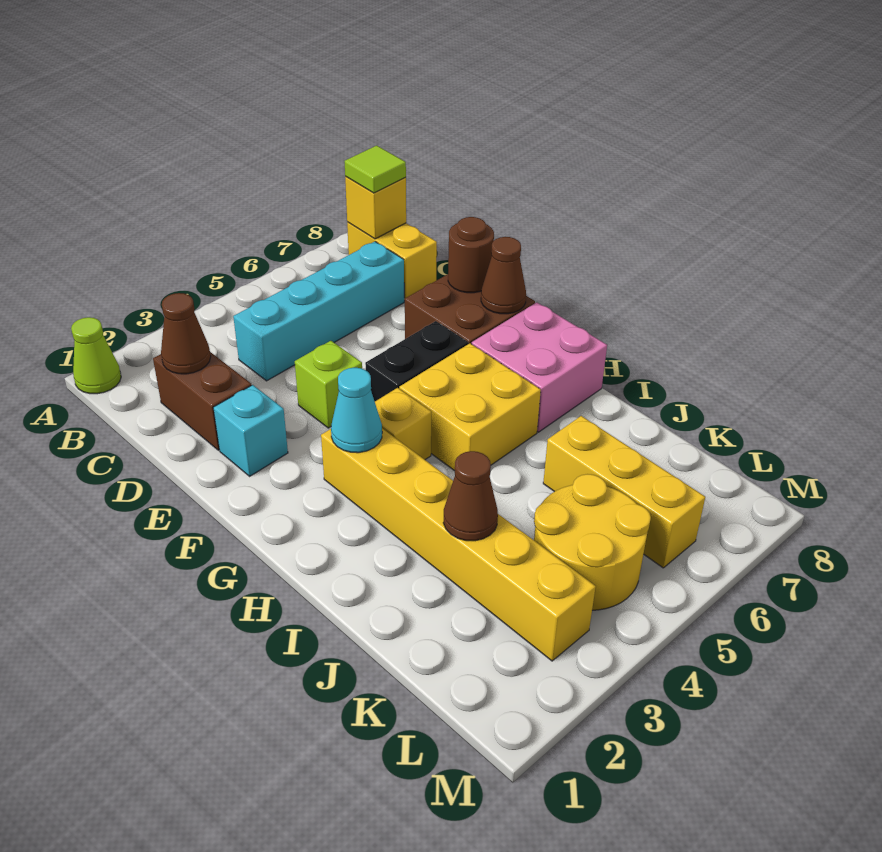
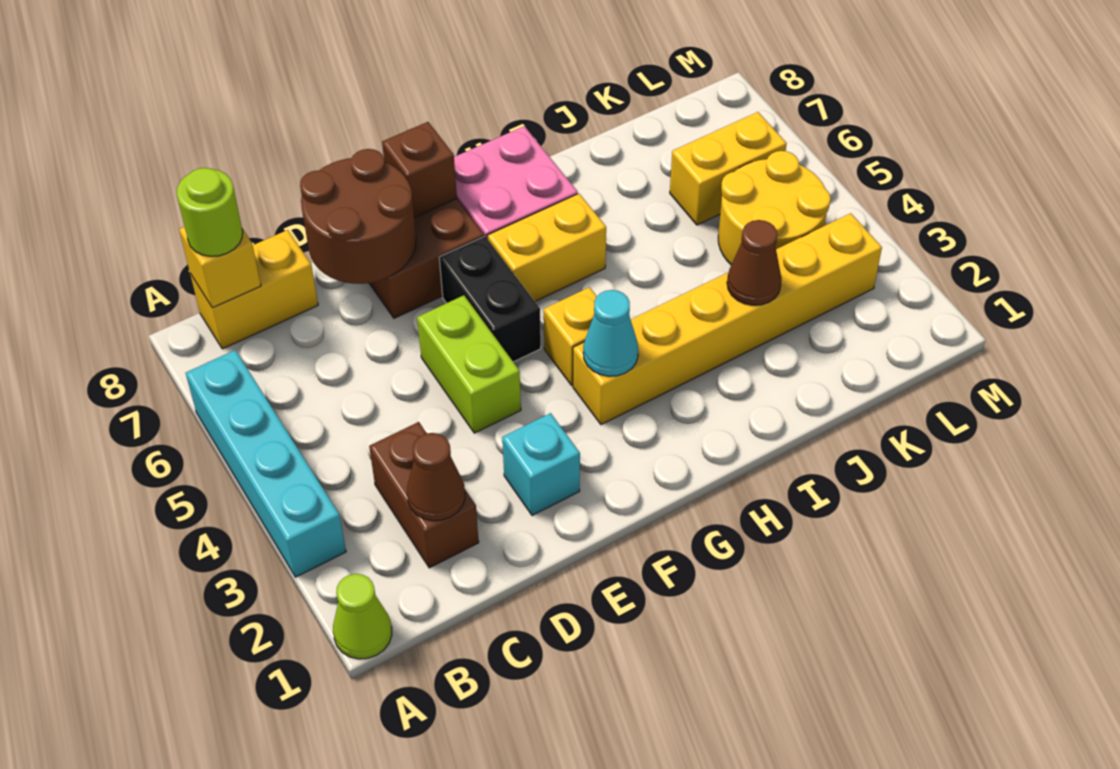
lime tile B8 level 3 -> lime round brick B8 level 3
brown brick C2:D2 level 1 -> brown brick C2:C3 level 1
cyan brick C4:C7 level 1 -> cyan brick A3:A6 level 1
lime brick E4 level 1 -> lime brick E4:E5 level 1
brown round brick E8 level 2 -> brown round brick D7:E8 level 2
brown cone F8 level 2 -> brown brick F8 level 2
yellow brick G5:H6 level 1 -> yellow brick G6:H6 level 1
yellow brick J6:L6 level 1 -> yellow brick K6:L6 level 1

